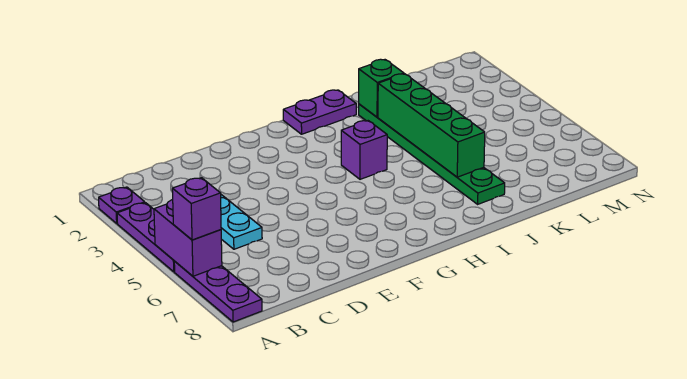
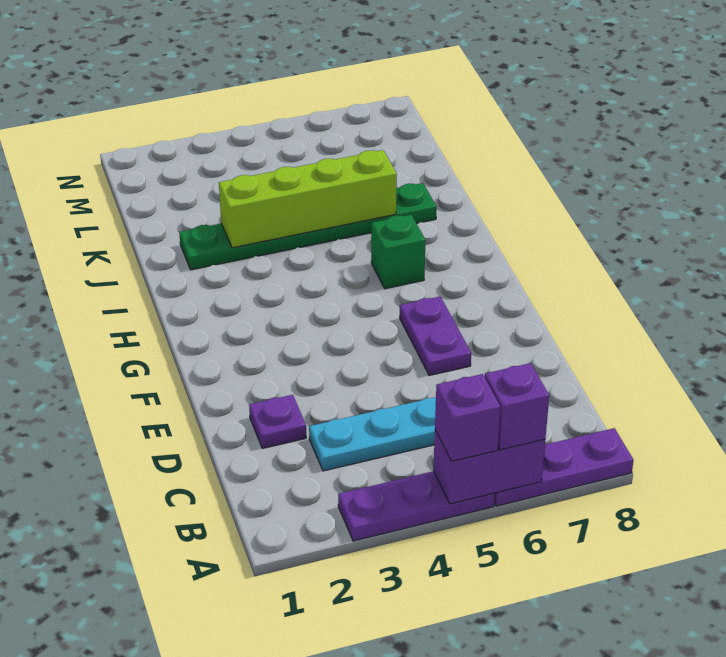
purple plate A2 level 1 -> purple plate D2 level 1
purple plate H1:I1 level 1 -> purple plate E6:F6 level 1
purple brick H4 level 1 -> purple brick A5 level 3
green brick J2 level 2 -> green brick H6 level 1
green brick J3:J6 level 2 -> lime brick J3:J6 level 2

